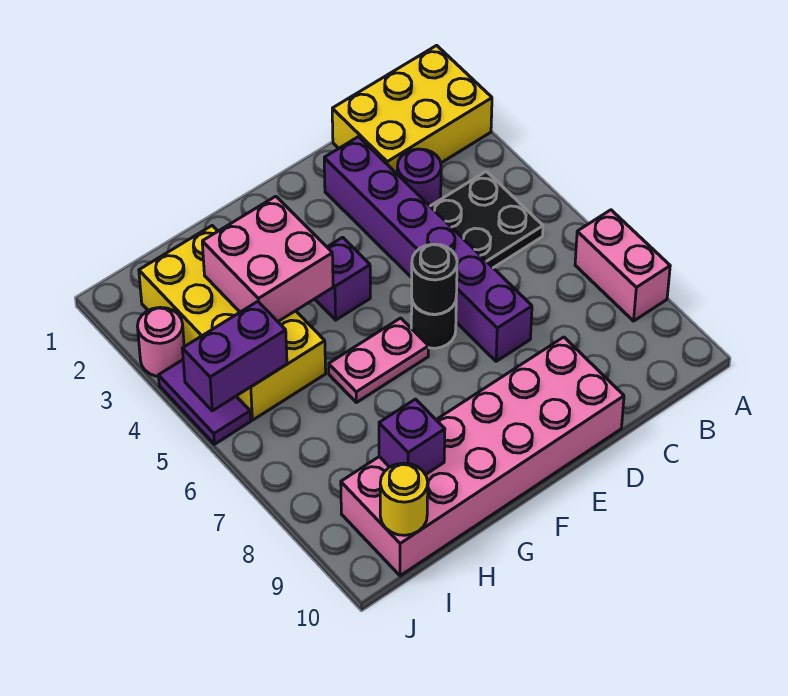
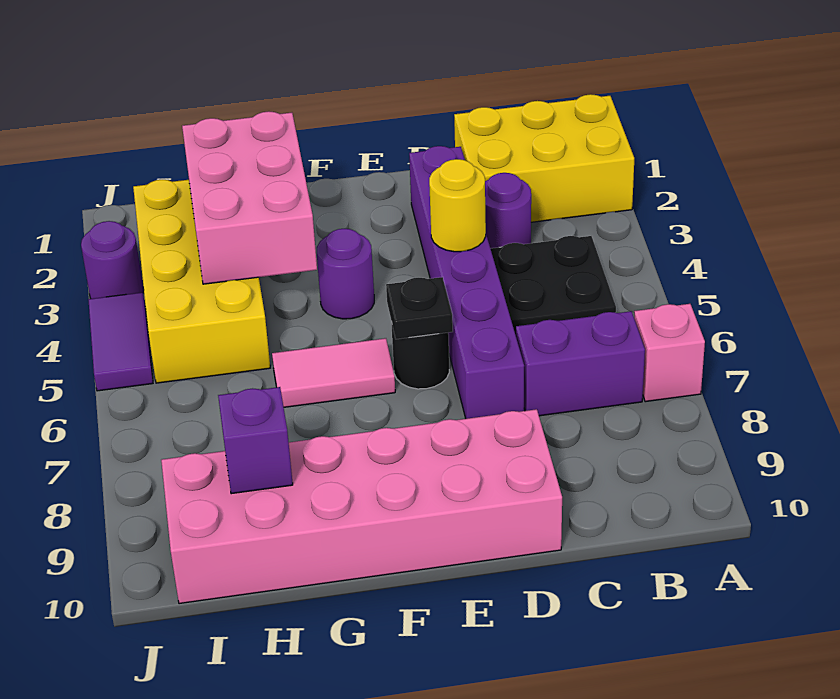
pink brick A7:A8 level 1 -> pink brick A7 level 1
black round brick E6 level 2 -> black plate E6 level 2
purple brick F4 level 1 -> purple round brick F4 level 1
pink plate F6:G6 level 1 -> pink tile F6:G6 level 1
pink brick G3:H4 level 2 -> pink brick G2:H4 level 2
purple brick I5:J5 level 2 -> purple brick B7:C7 level 1
yellow round brick I10 level 2 -> yellow round brick D4 level 2
pink round brick J3 level 1 -> purple round brick J3 level 1

